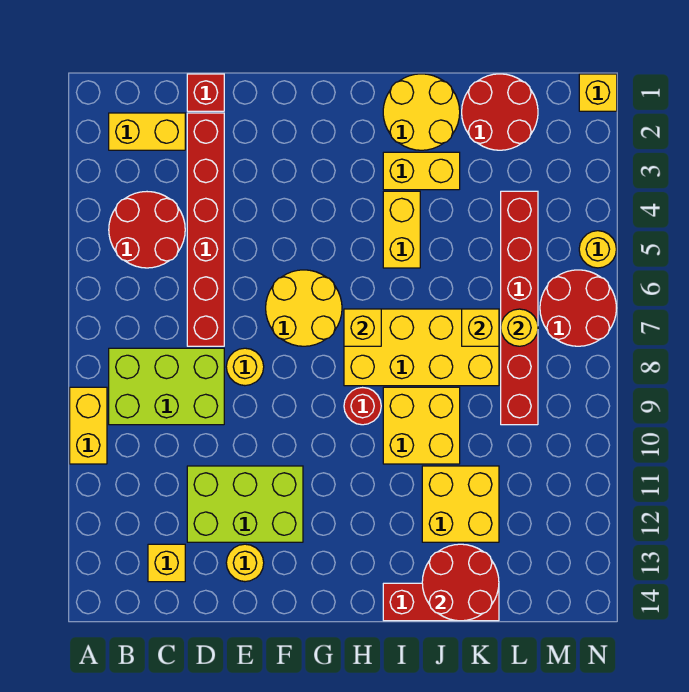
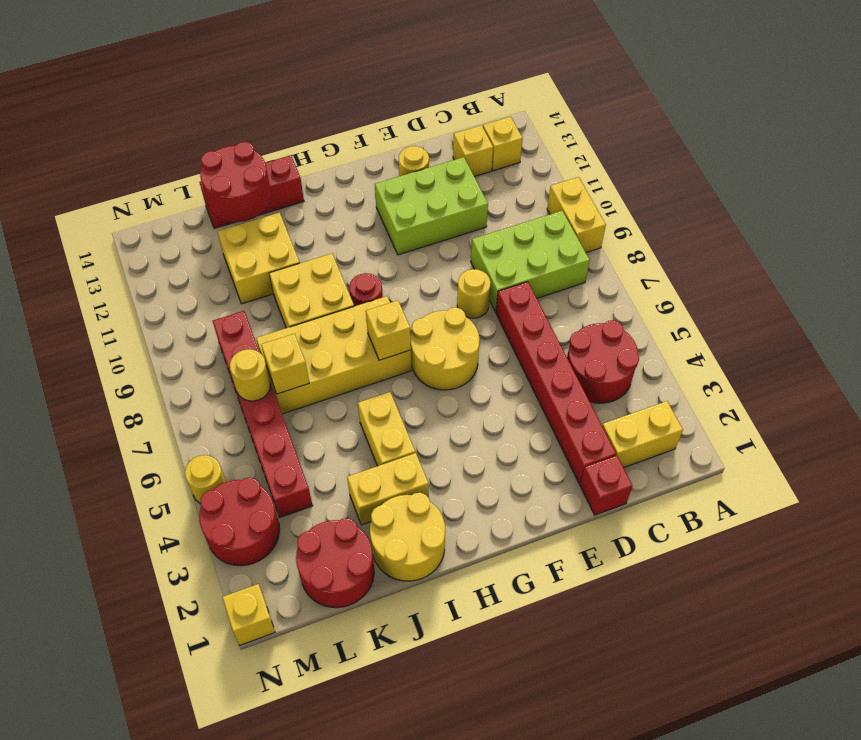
none -> yellow brick B13 level 1
red round brick M6:N7 level 1 -> red round brick M3:N4 level 1

